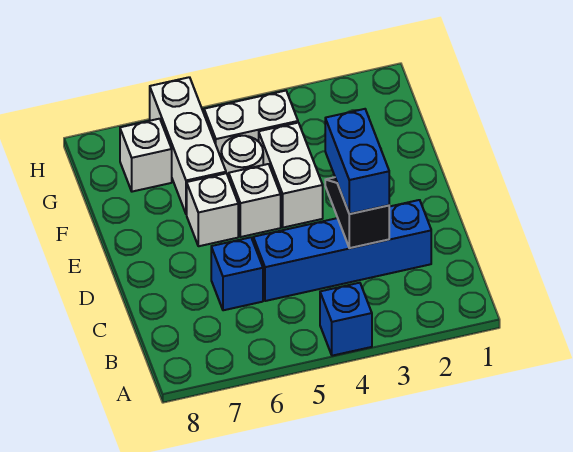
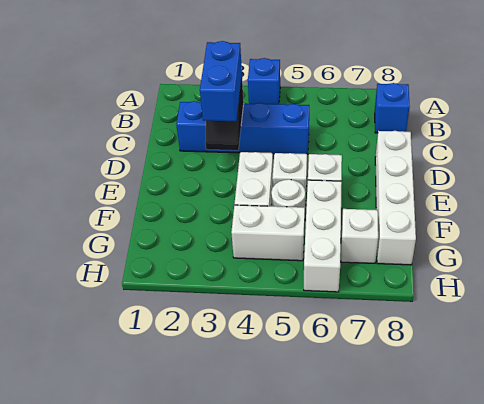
blue brick C6 level 1 -> blue brick B8 level 1
none -> white brick D8:G8 level 1

